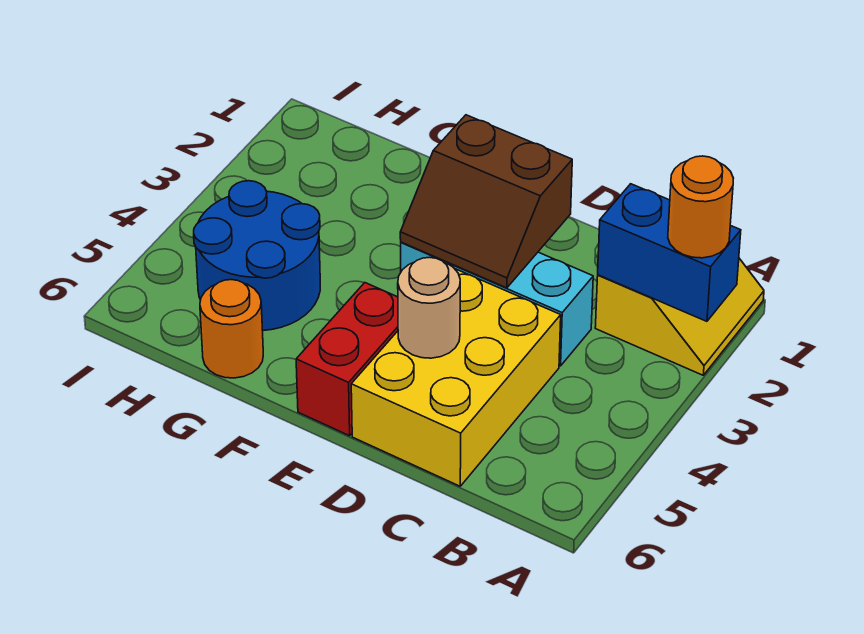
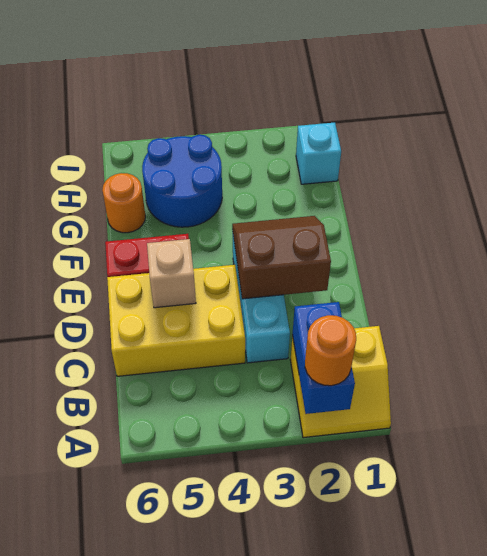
brown slope D2:E3 level 2 top 2 -> brown slope D2:E3 level 2 top D
tan round brick D5 level 2 -> tan brick D5 level 2
none -> cyan brick H1 level 1

